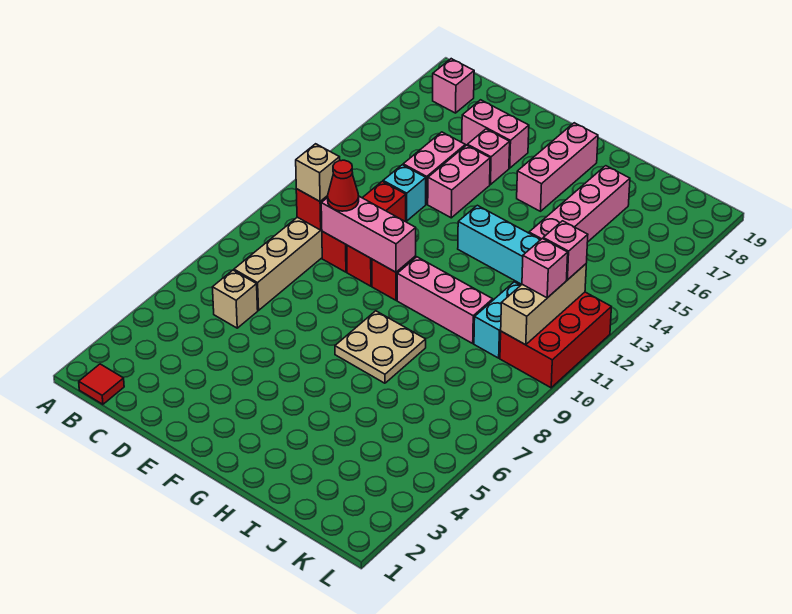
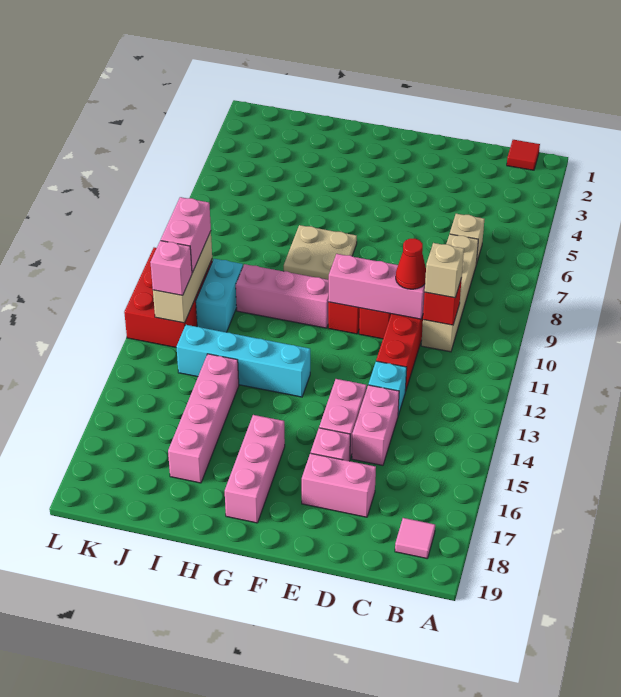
pink brick B18 level 1 -> pink tile B18 level 1
pink brick K11 level 3 -> pink brick K10:K11 level 3

